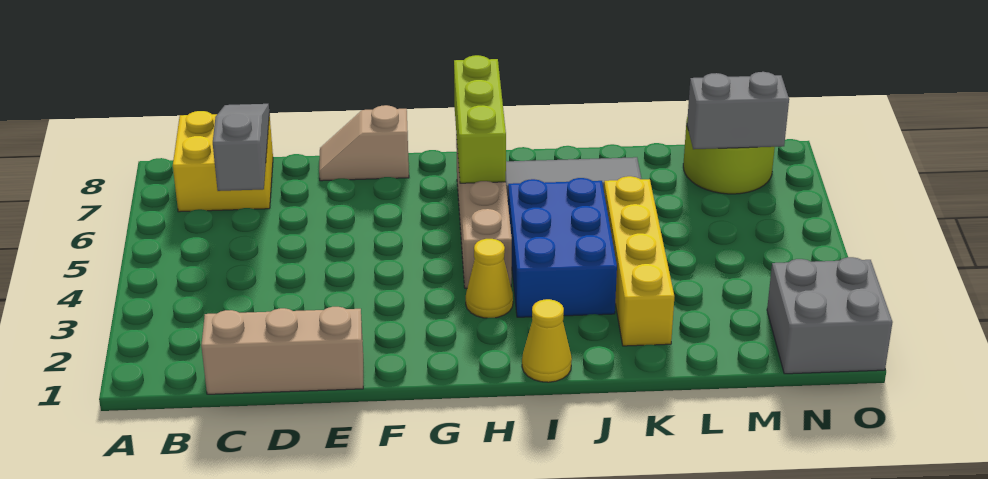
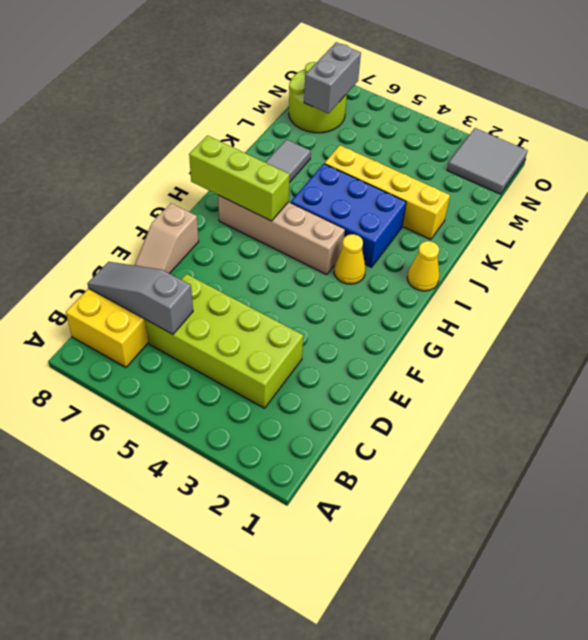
tan brick C1:E1 level 1 -> none
none -> lime brick C3:D6 level 1
grey brick N1:O2 level 1 -> grey tile N1:O2 level 1

